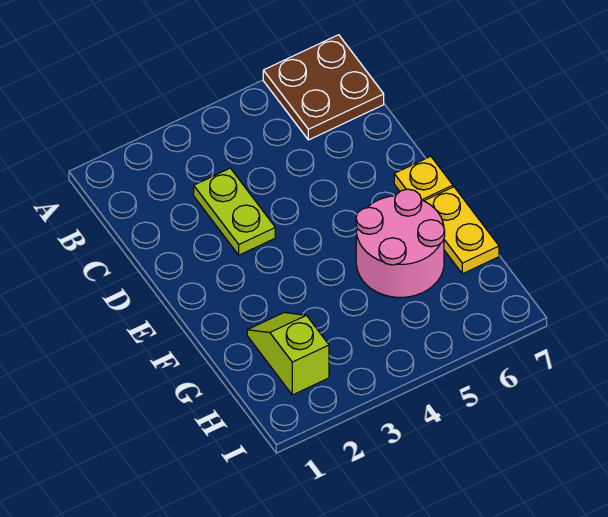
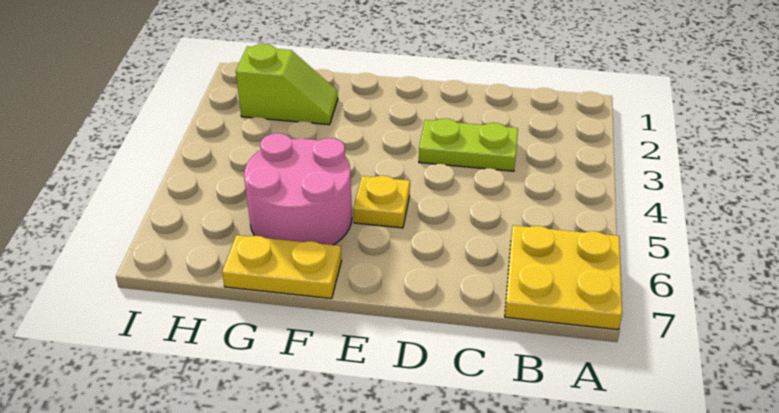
brown plate A6:B7 level 1 -> yellow plate A6:B7 level 1
yellow plate E7 level 1 -> yellow plate E5 level 1

